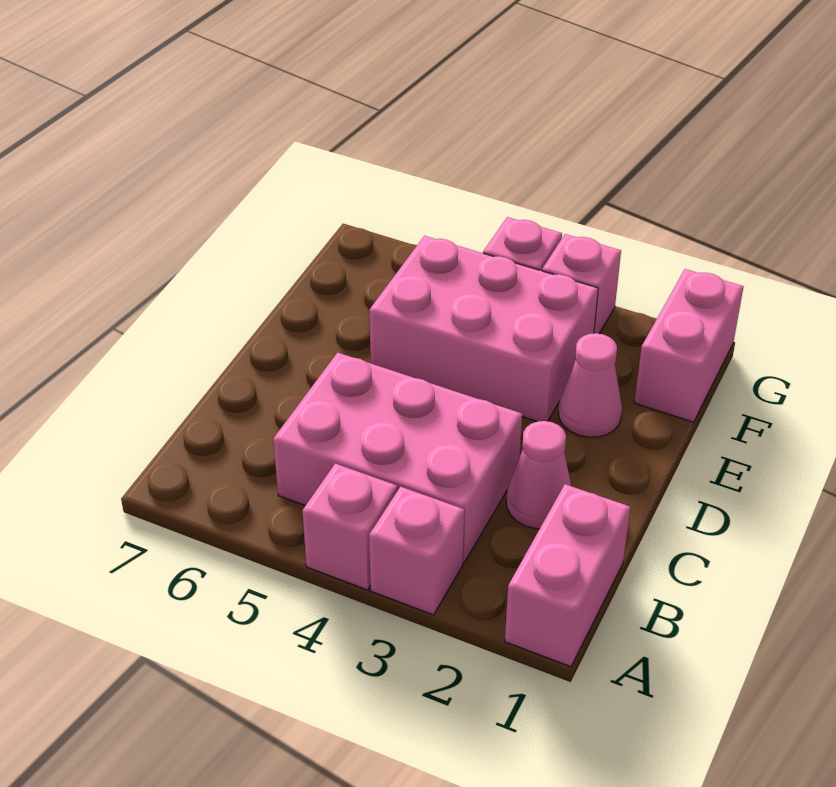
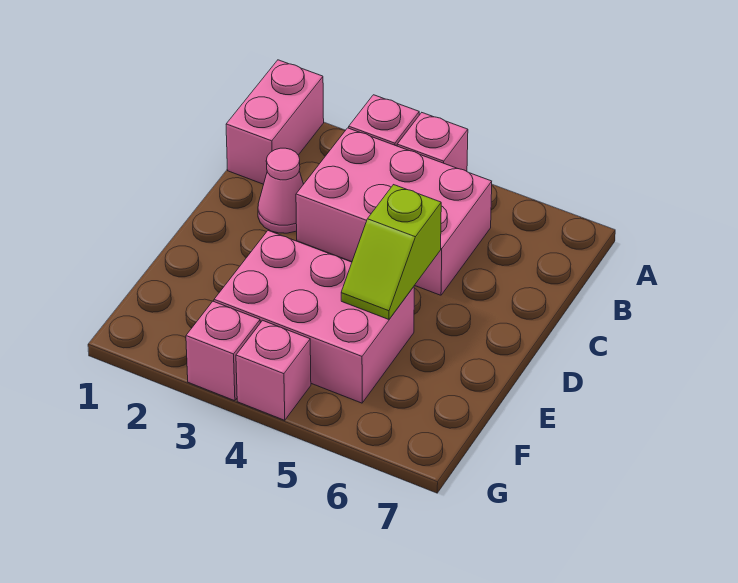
none -> lime slope D5:E5 level 2 top D
pink cone E2 level 1 -> none
pink brick F1:G1 level 1 -> none

